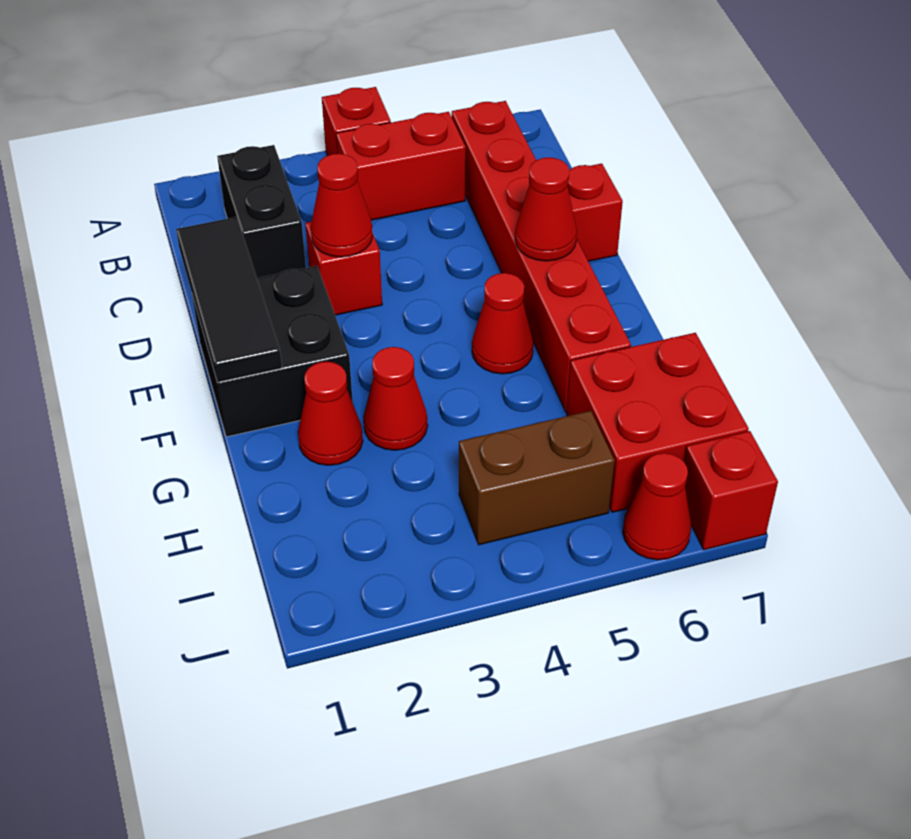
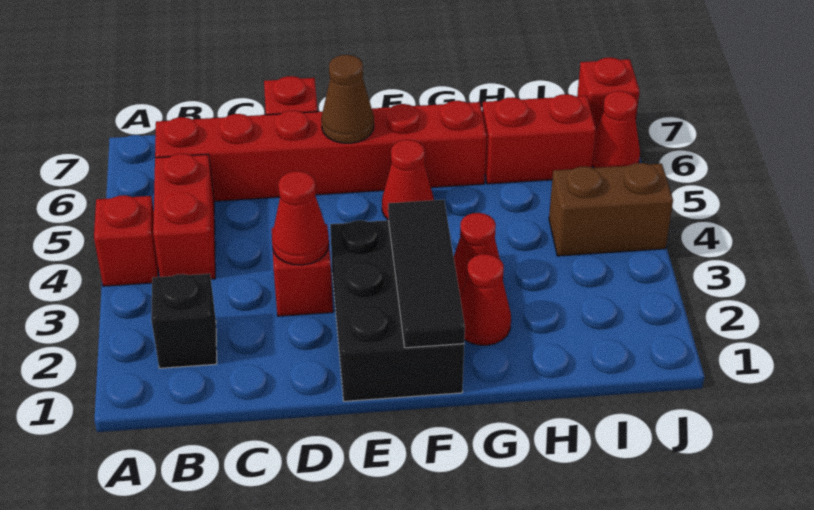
black brick B2:C2 level 1 -> black brick B2 level 1
black tile D1:F1 level 2 -> black tile F1:F3 level 2
black brick E1:F2 level 1 -> black brick E1:F3 level 1
red cone E6 level 2 -> brown cone E6 level 2
red brick H6:I7 level 1 -> red brick H6:I6 level 1
brown brick I4:I5 level 1 -> brown brick I4:J4 level 1

